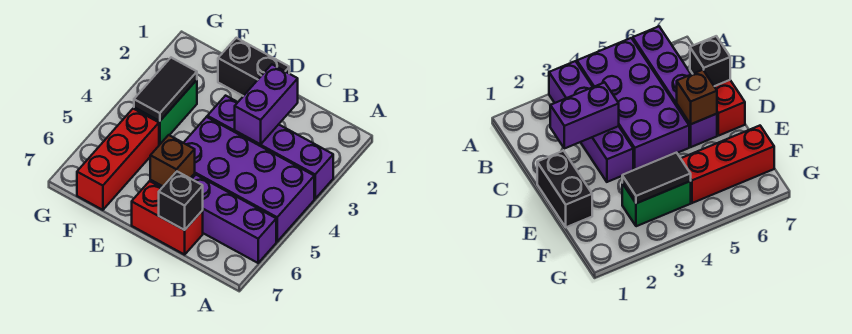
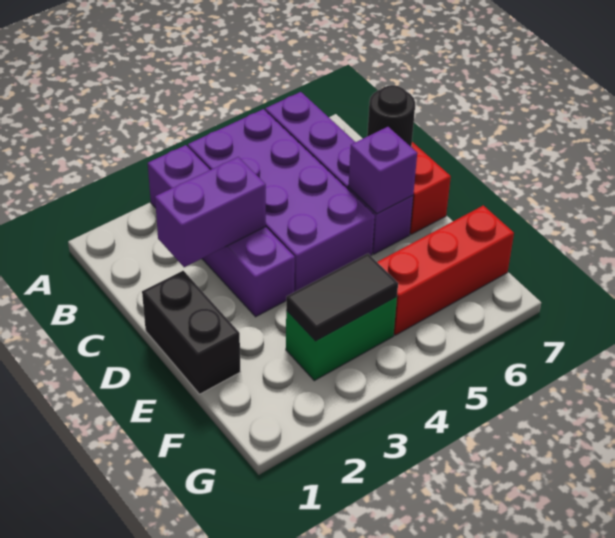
black brick C7 level 2 -> black round brick C7 level 2
brown brick D6 level 2 -> purple brick D6 level 2

